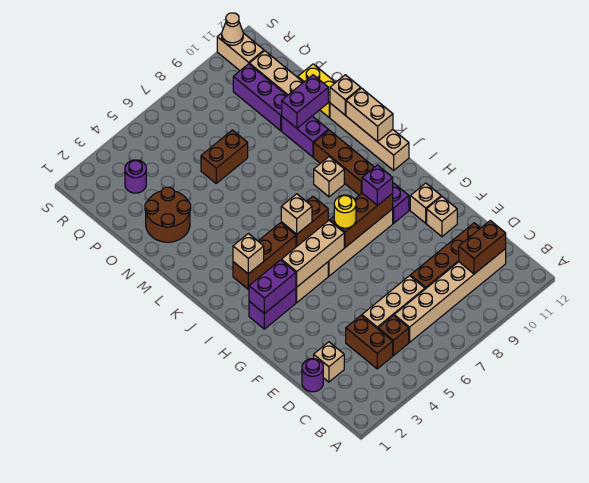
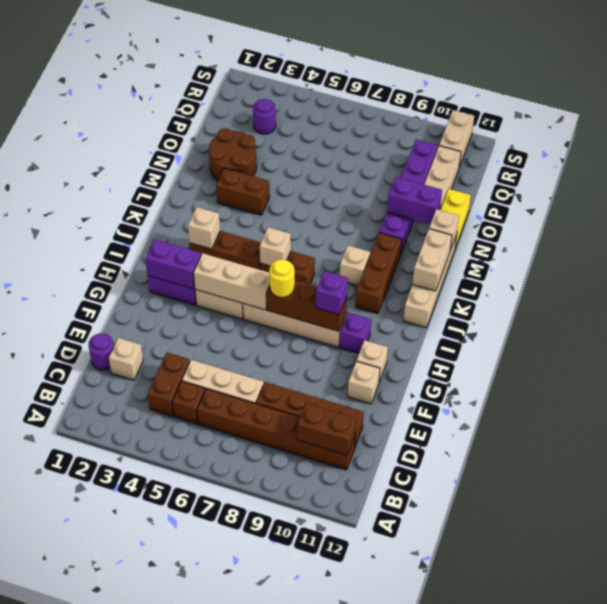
tan brick C6:C11 level 1 -> brown brick C6:C11 level 1
brown brick O6:O7 level 1 -> brown brick M3:M4 level 1
tan cone S11 level 2 -> none

